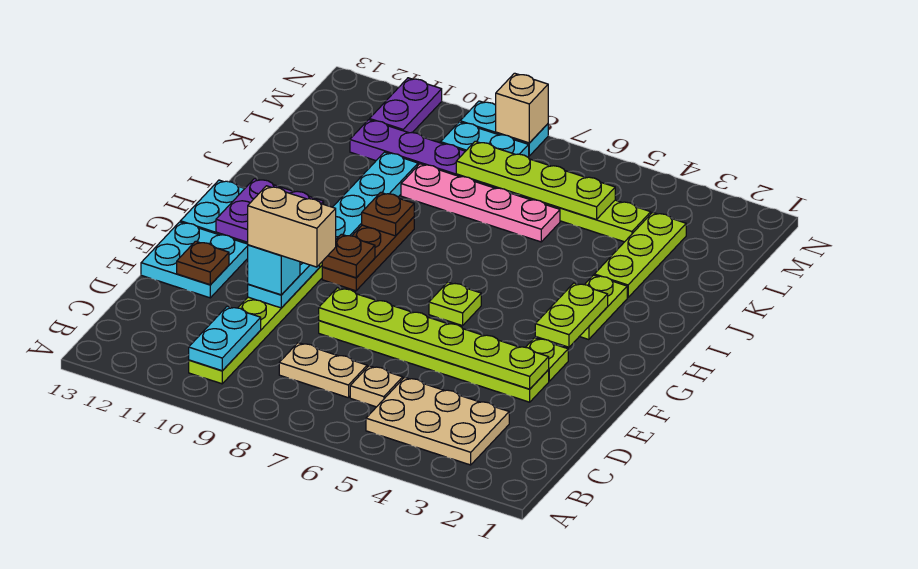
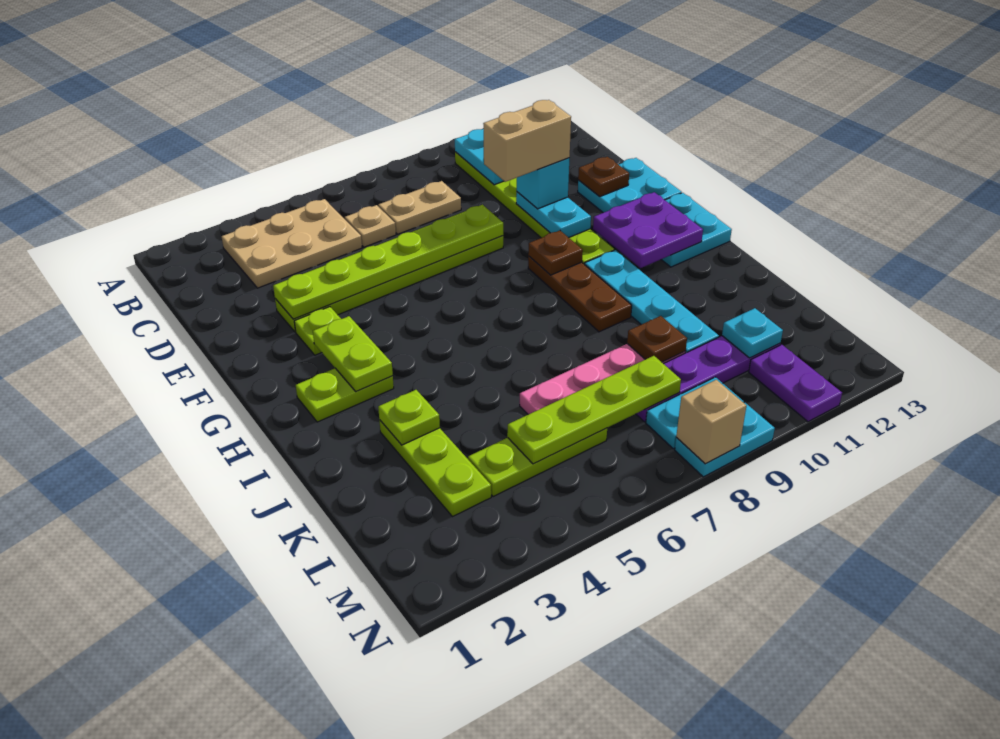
lime plate G6 level 1 -> lime plate J3 level 2
lime plate H3:I3 level 1 -> lime plate H2:H3 level 1
brown plate I9 level 2 -> brown plate K9 level 2
none -> cyan plate L11 level 2

